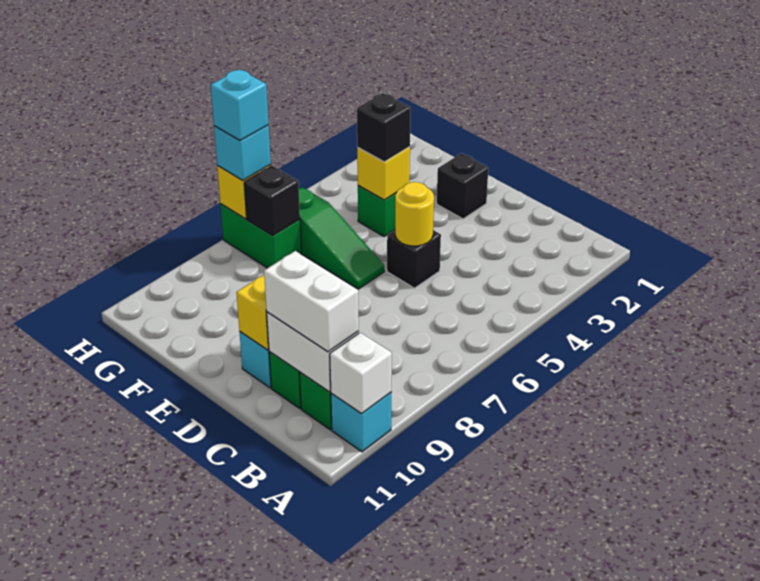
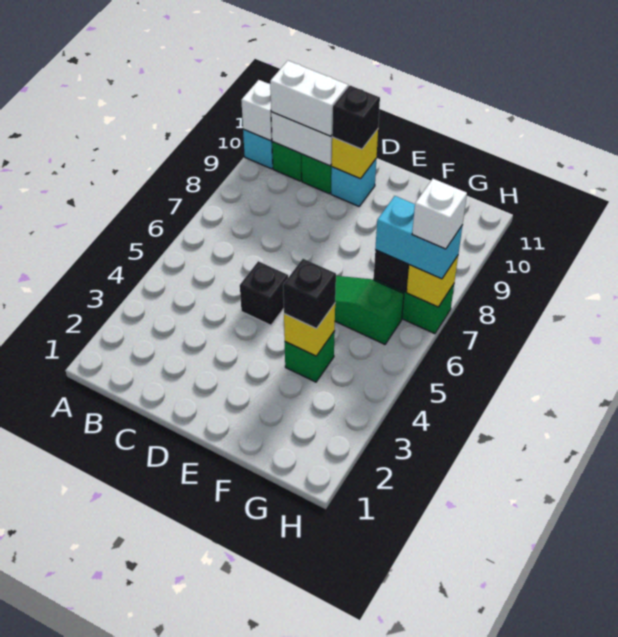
yellow round brick D5 level 2 -> none
black brick E2 level 1 -> black brick D10 level 3
cyan brick H7 level 3 -> cyan brick G7:H7 level 3
cyan brick H7 level 4 -> white brick H7 level 4

